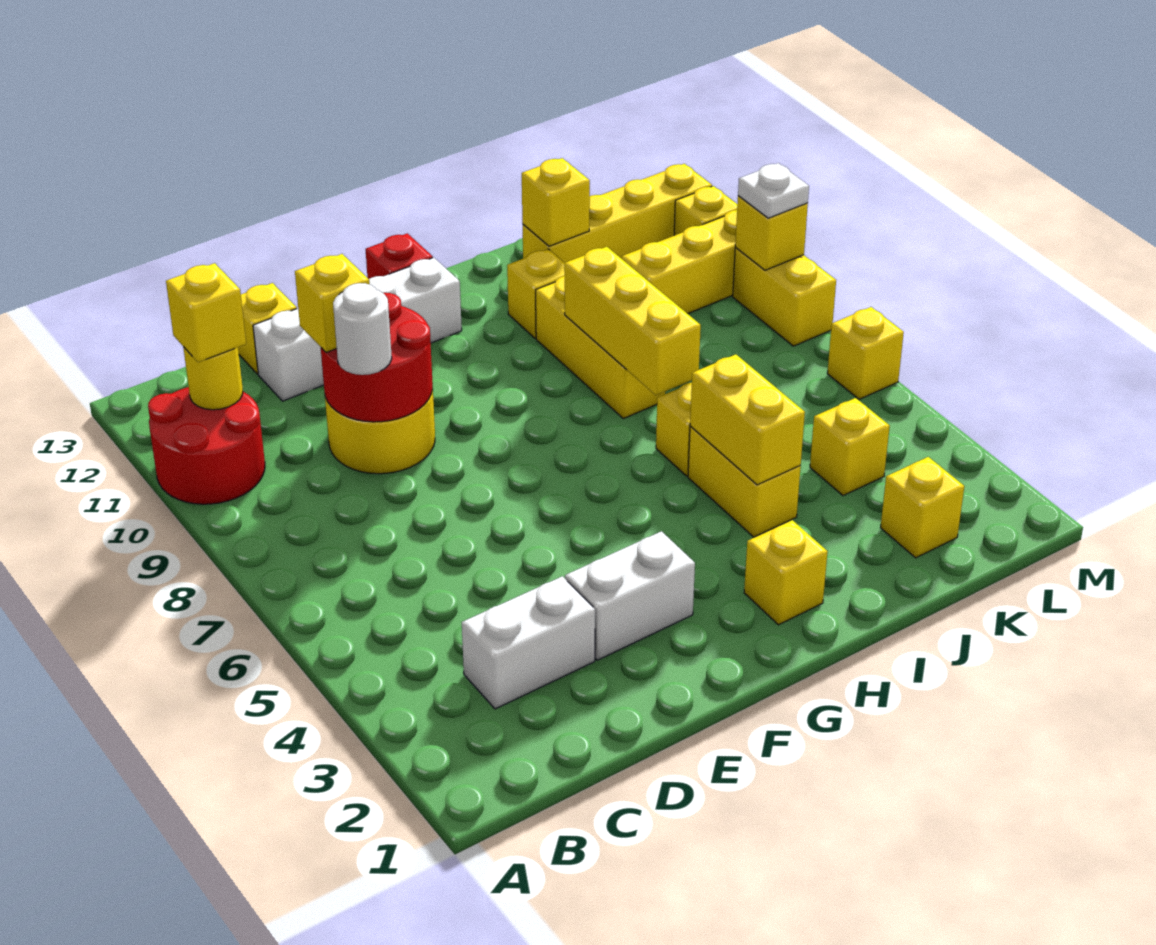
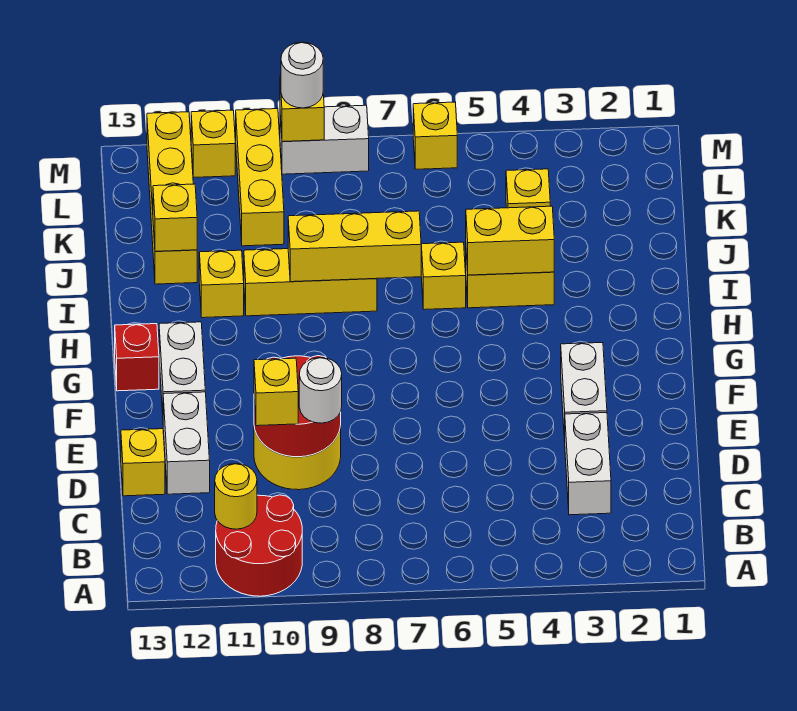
yellow brick B11 level 3 -> none
yellow brick H2 level 1 -> none
yellow brick K2 level 1 -> none
yellow brick M8:M9 level 1 -> white brick M8:M9 level 1
white plate M9 level 3 -> white round brick M9 level 3

